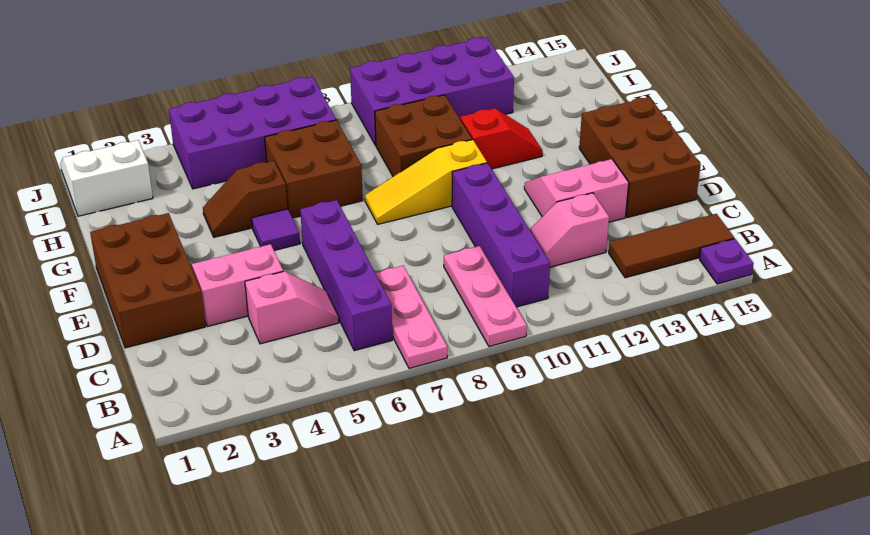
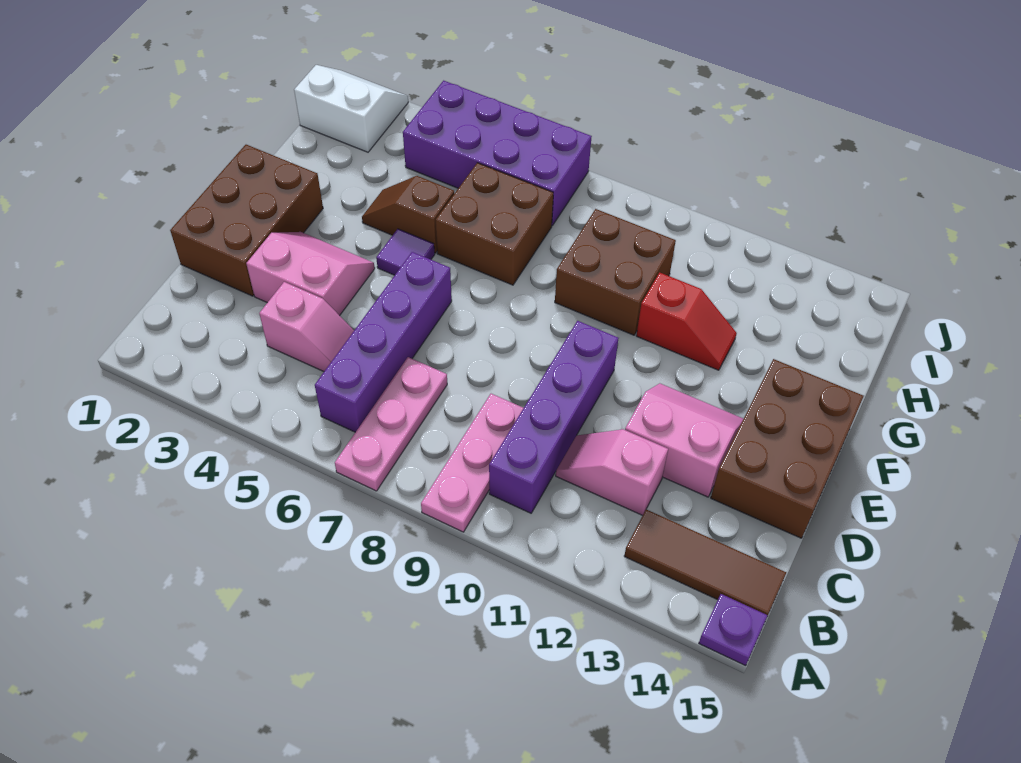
yellow slope F8:F10 level 1 top 10 -> none
purple brick I9:J12 level 1 -> none

